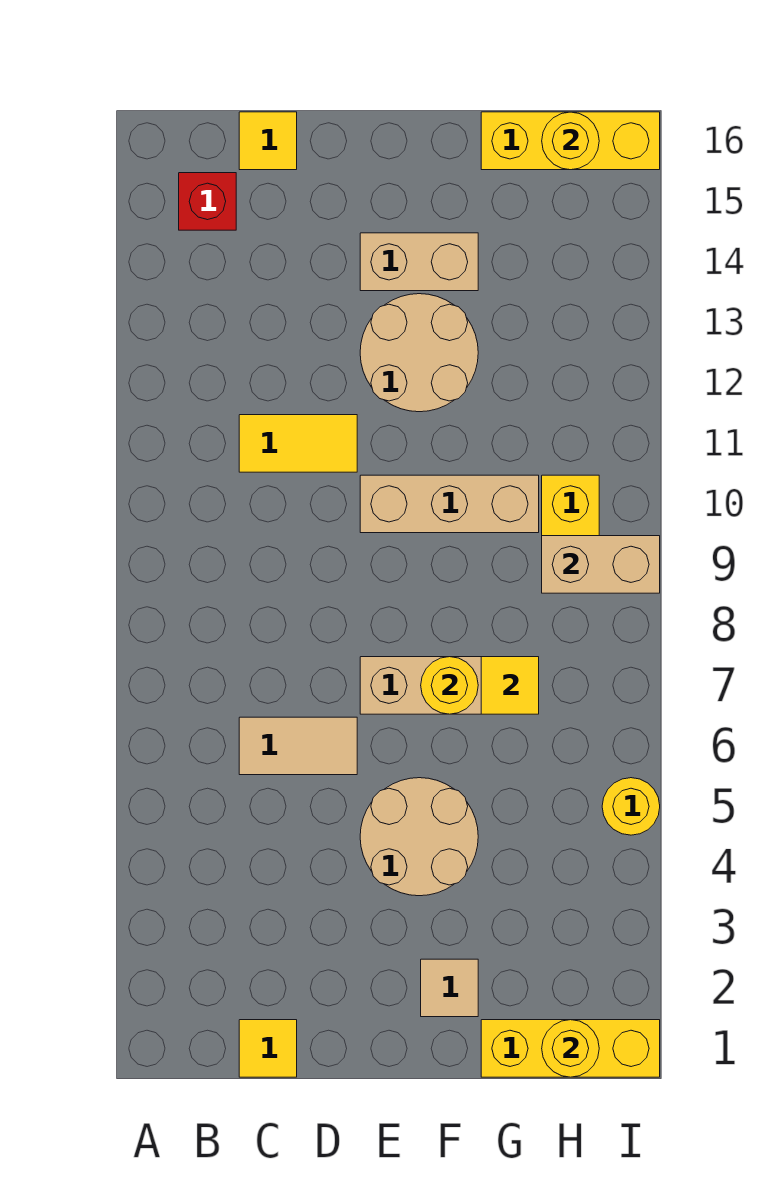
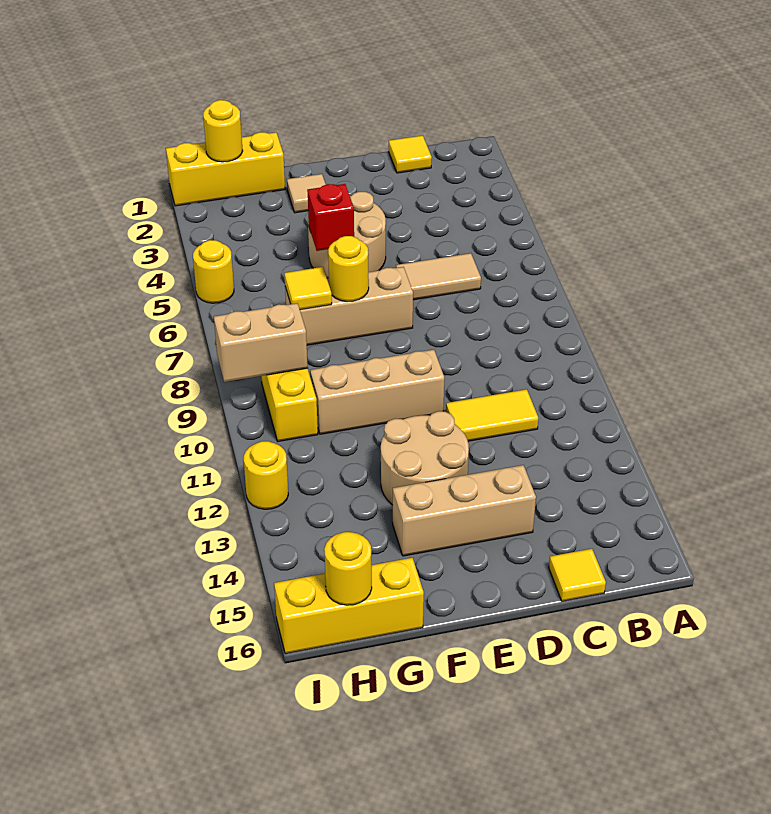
red brick B15 level 1 -> red brick F5 level 2
tan brick E14:F14 level 1 -> tan brick D14:F14 level 1
none -> yellow round brick I12 level 1

